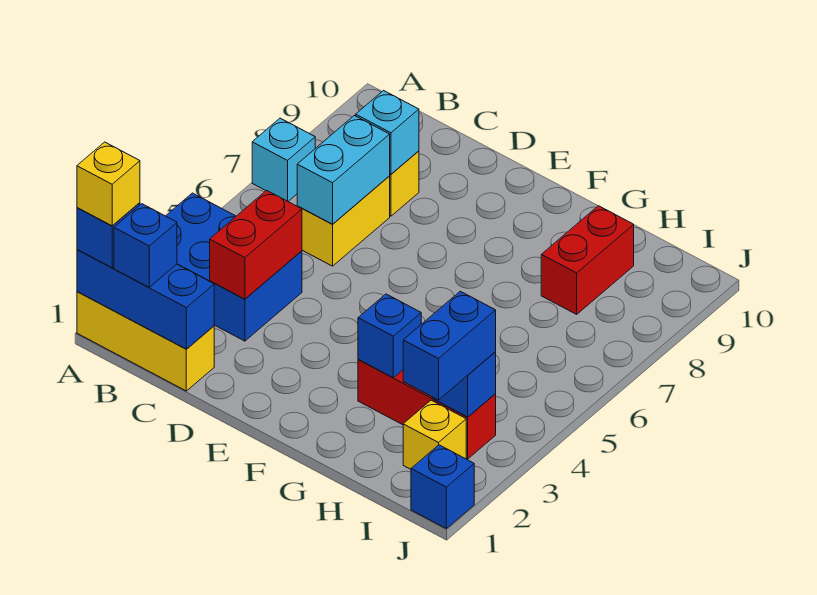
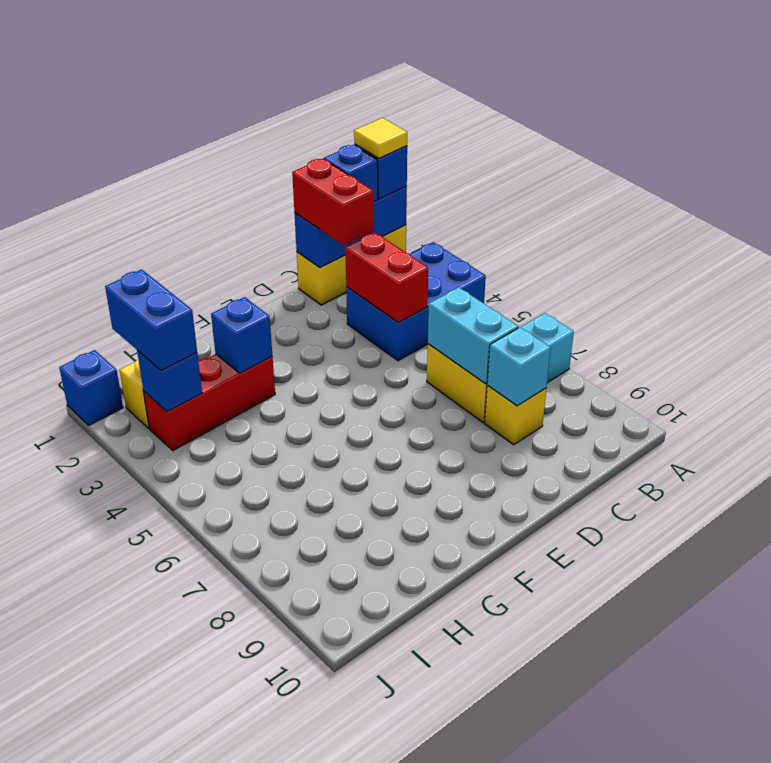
yellow brick A1 level 4 -> yellow tile A1 level 4
red brick H8:H9 level 1 -> red brick C1:C2 level 3

